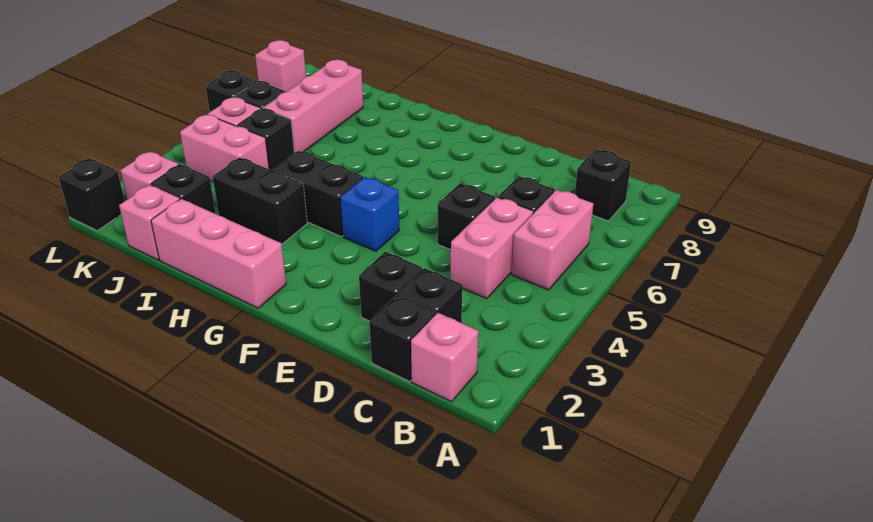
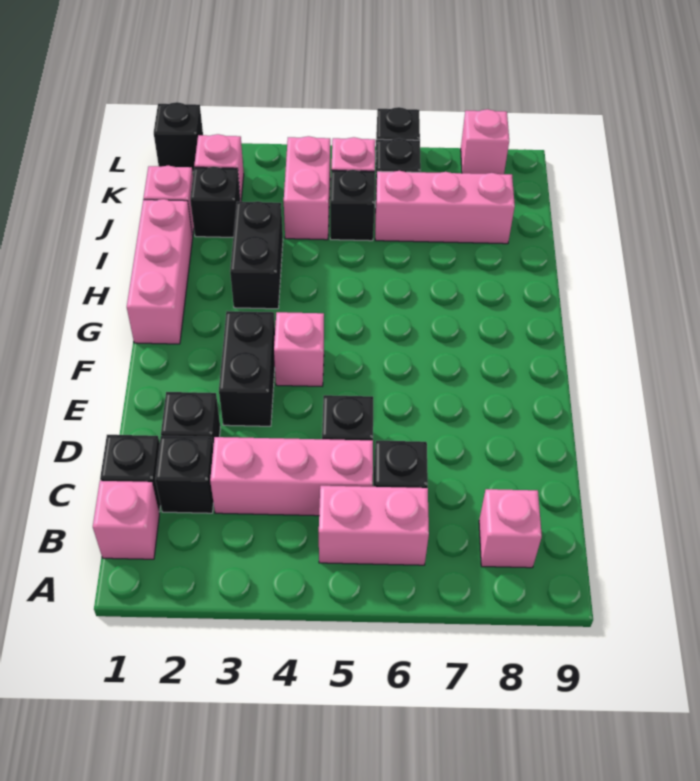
black brick B8 level 1 -> pink brick B8 level 1
pink brick C4:C5 level 1 -> pink brick C3:C5 level 1
blue brick F4 level 1 -> pink brick F4 level 1
black brick G4:H4 level 1 -> black brick E3:F3 level 1

